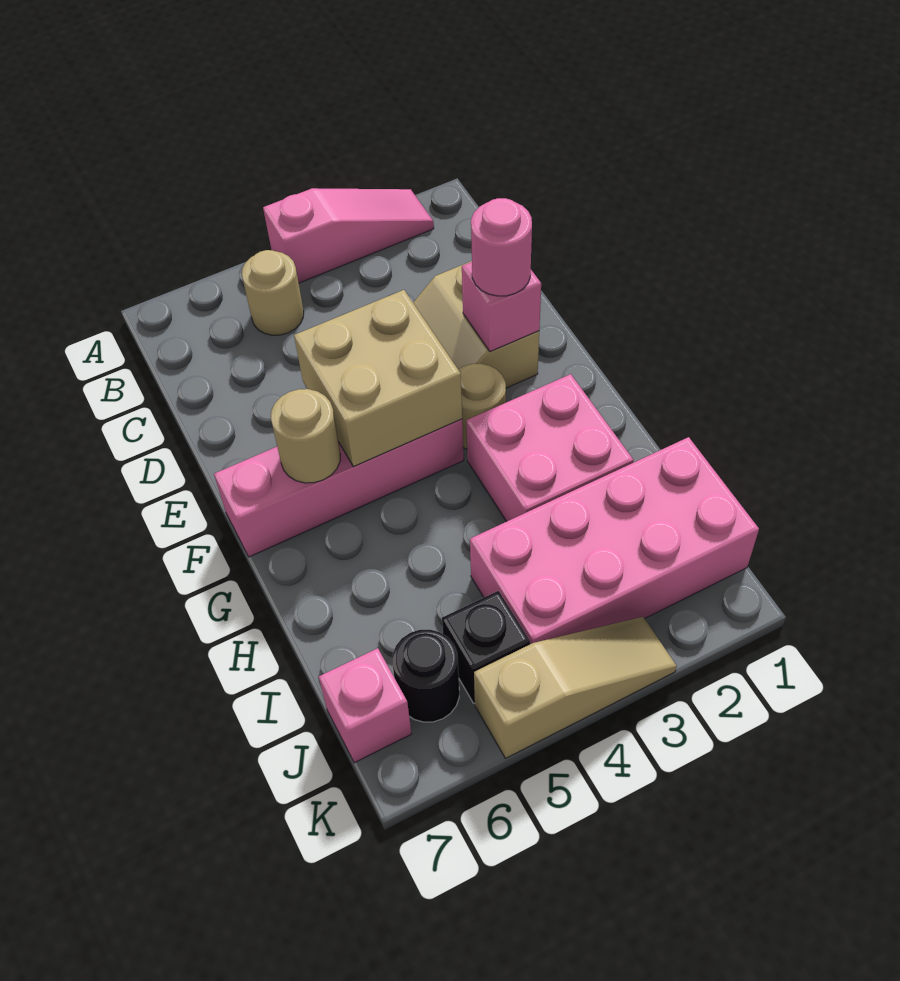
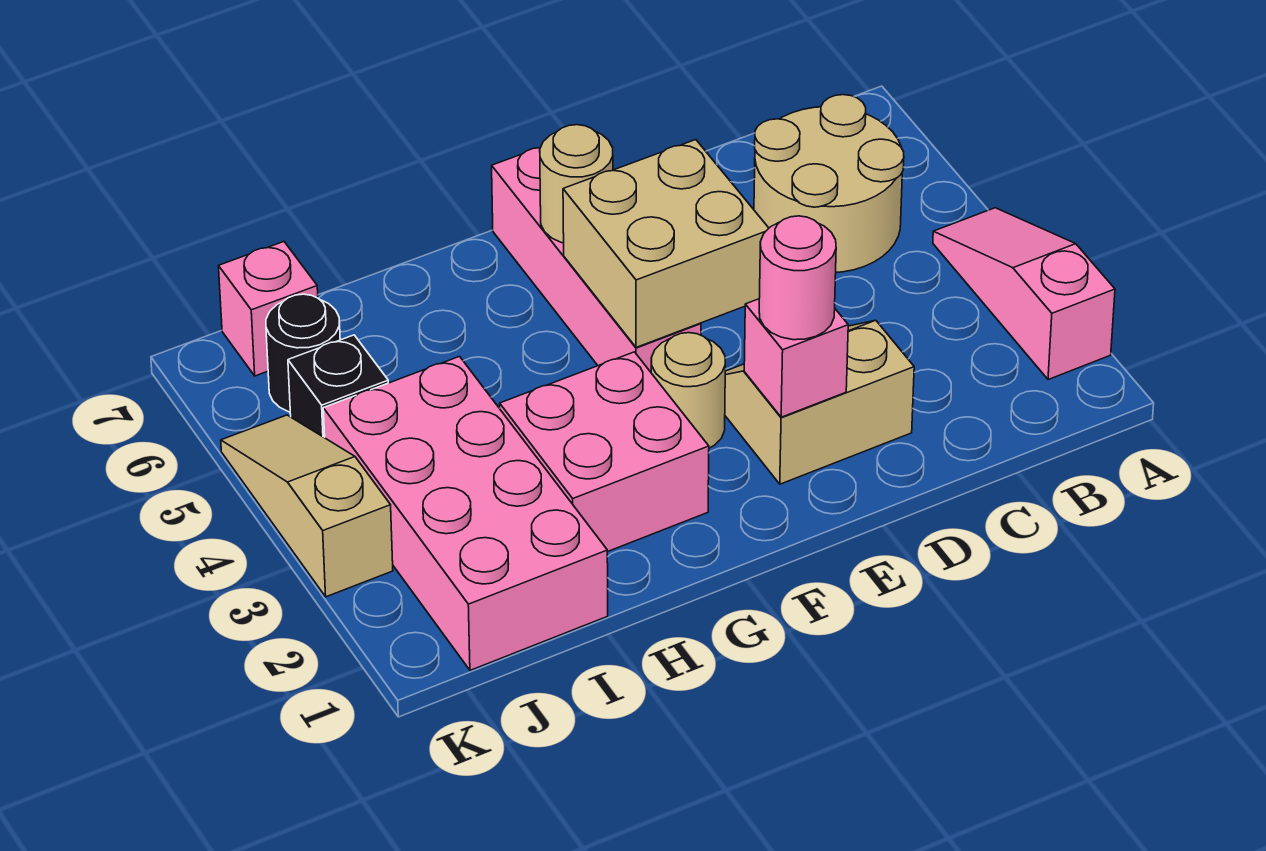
pink slope A2:A4 level 1 top 4 -> pink slope A2:A4 level 1 top 2
tan round brick B5 level 1 -> tan round brick B5:C6 level 1
tan slope K3:K5 level 1 top 5 -> tan slope K3:K5 level 1 top 3

